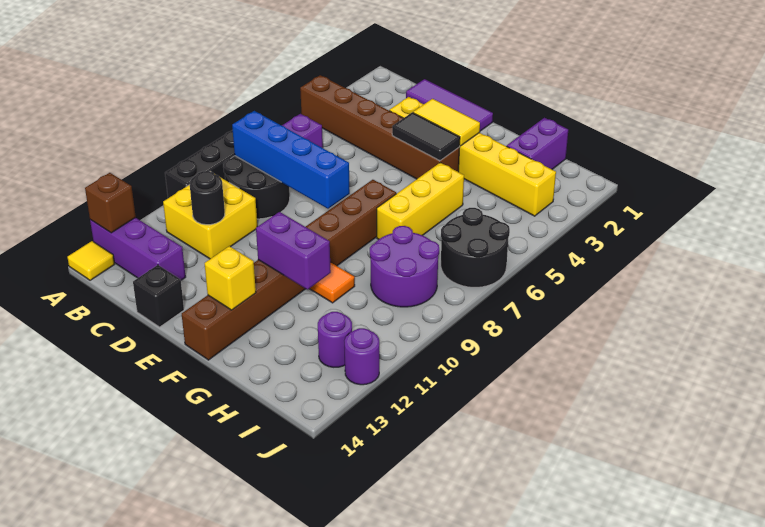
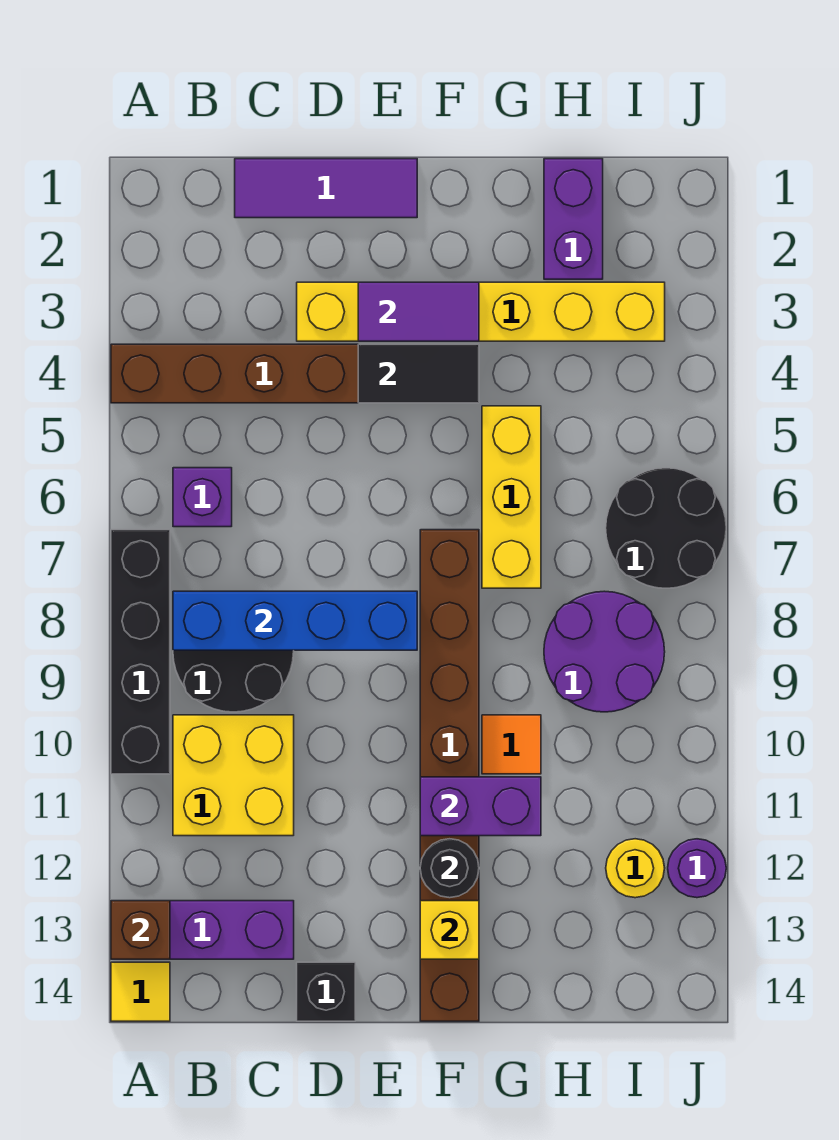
black round brick C11 level 2 -> black round brick F12 level 2
yellow tile E3:F3 level 2 -> purple tile E3:F3 level 2
purple round brick I12 level 1 -> yellow round brick I12 level 1

